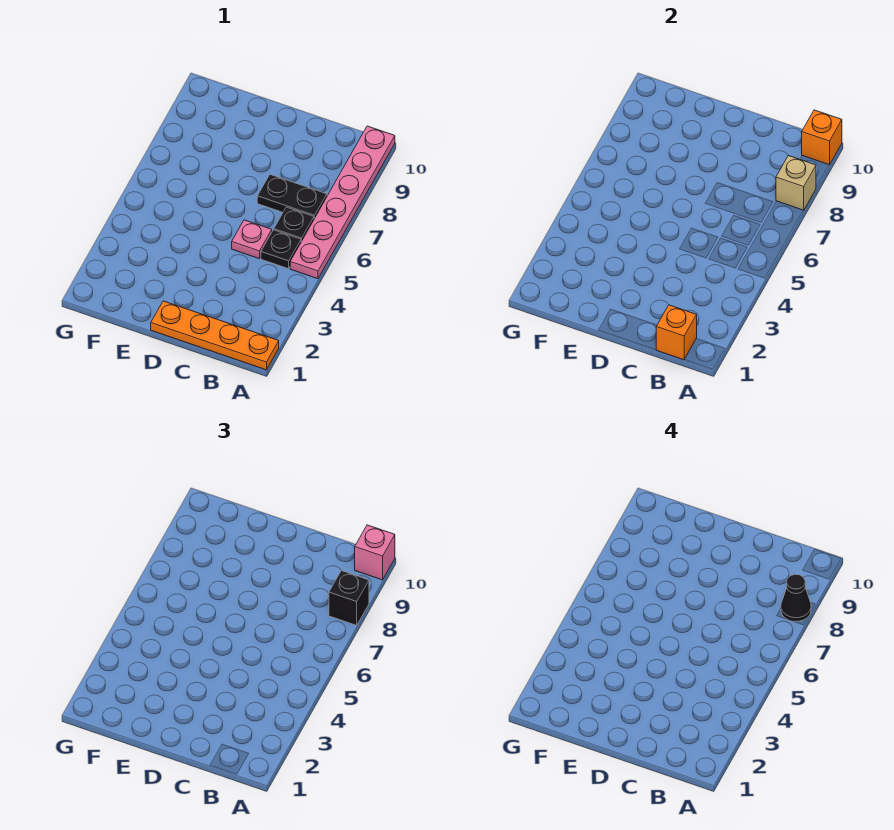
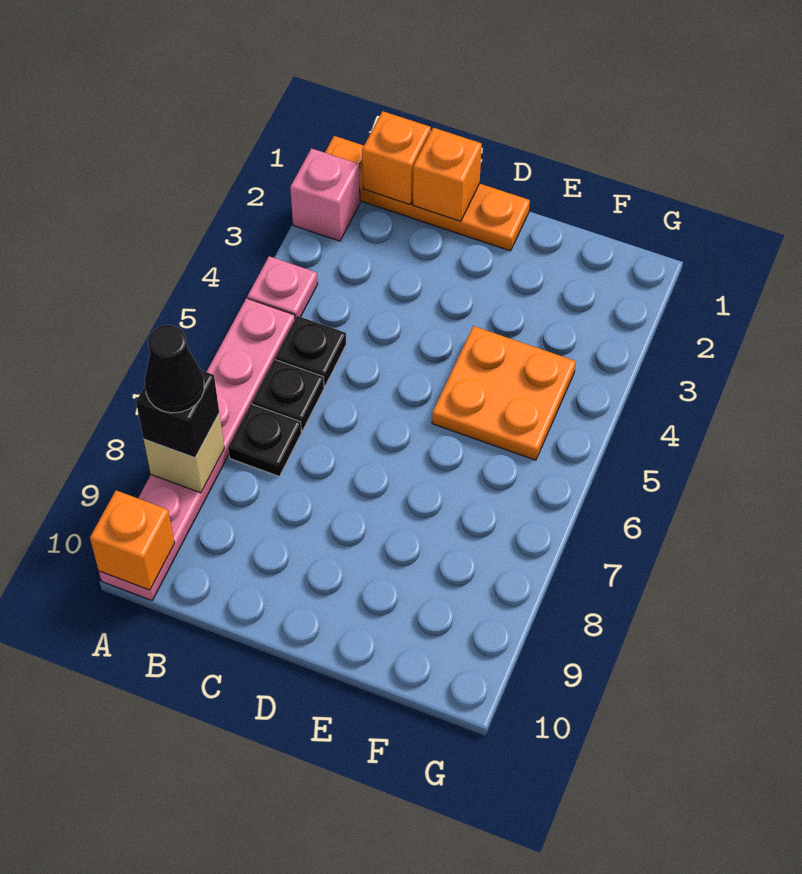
pink brick A10 level 3 -> pink brick A2 level 1
black plate B7:C7 level 1 -> black plate B7 level 1
none -> orange brick C1 level 2
pink plate C5 level 1 -> pink plate A4 level 1
none -> orange plate E4:F5 level 1

